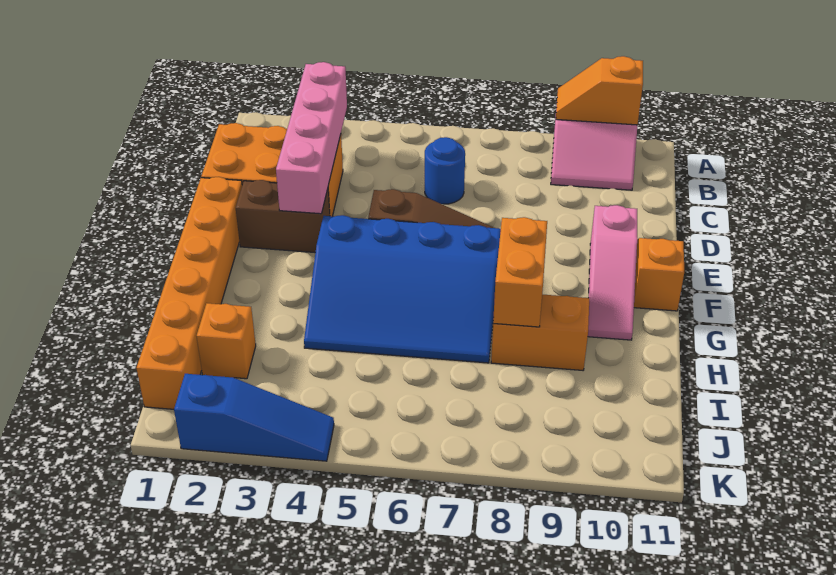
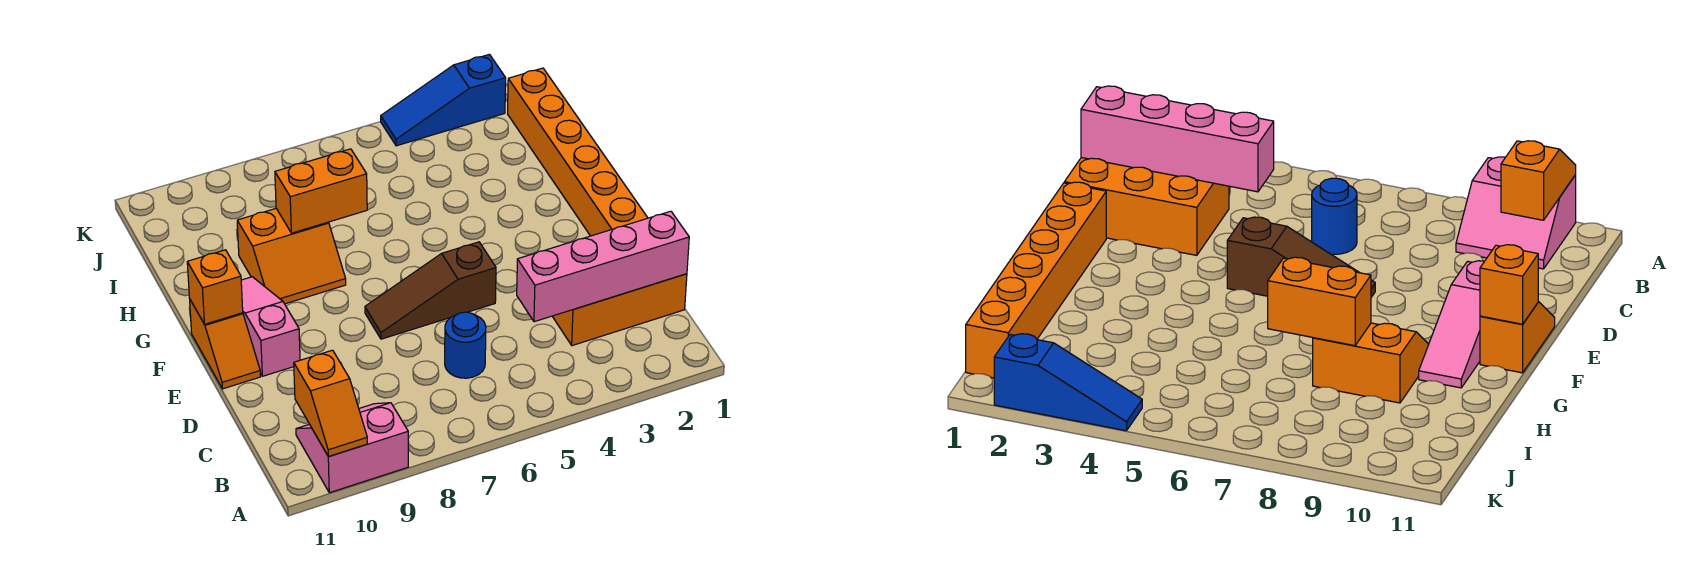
orange slope A9:A10 level 2 top 10 -> orange slope A10:B10 level 2 top B
pink brick B3:E3 level 2 -> pink brick C1:C4 level 2
brown brick E2:E3 level 1 -> none
blue slope F4:H7 level 1 top F -> none
orange brick G8:H8 level 2 -> orange brick H7:H8 level 2
orange brick I2 level 1 -> orange brick F11 level 2

